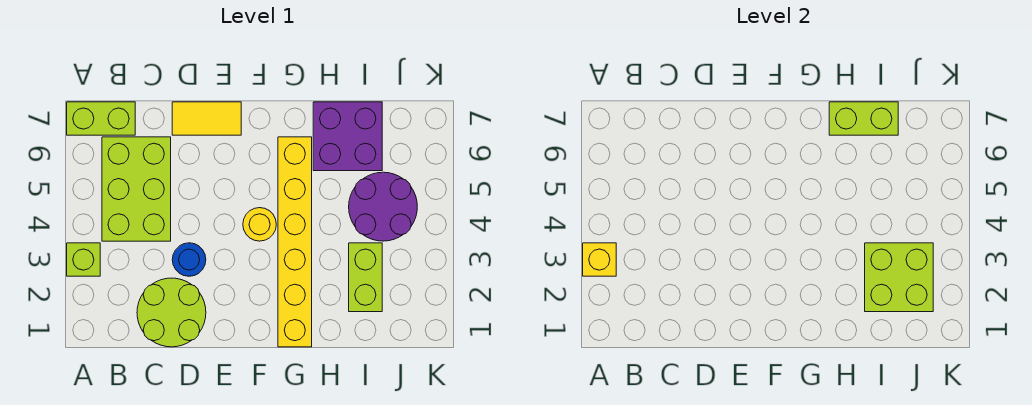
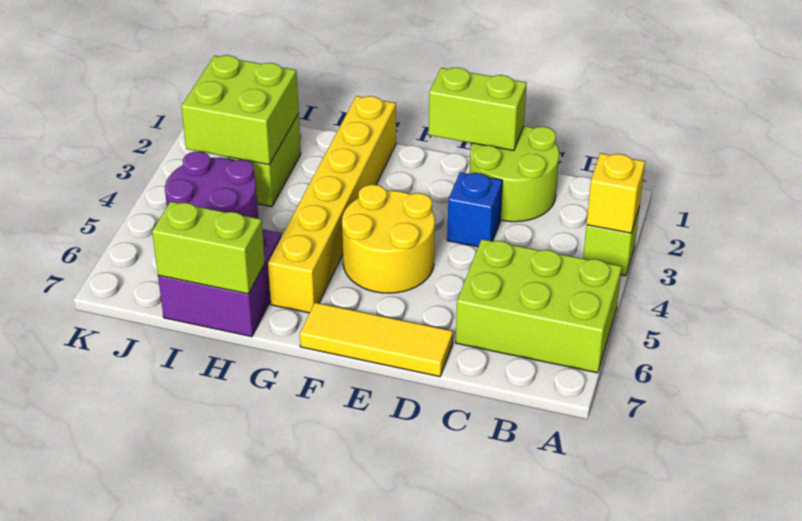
lime brick A7:B7 level 1 -> lime brick D1:E1 level 2
lime brick B4:C6 level 1 -> lime brick A5:C6 level 1
blue round brick D3 level 1 -> blue brick D3 level 1
yellow tile D7:E7 level 1 -> yellow tile D7:F7 level 1
yellow round brick F4 level 1 -> yellow round brick E4:F5 level 1

